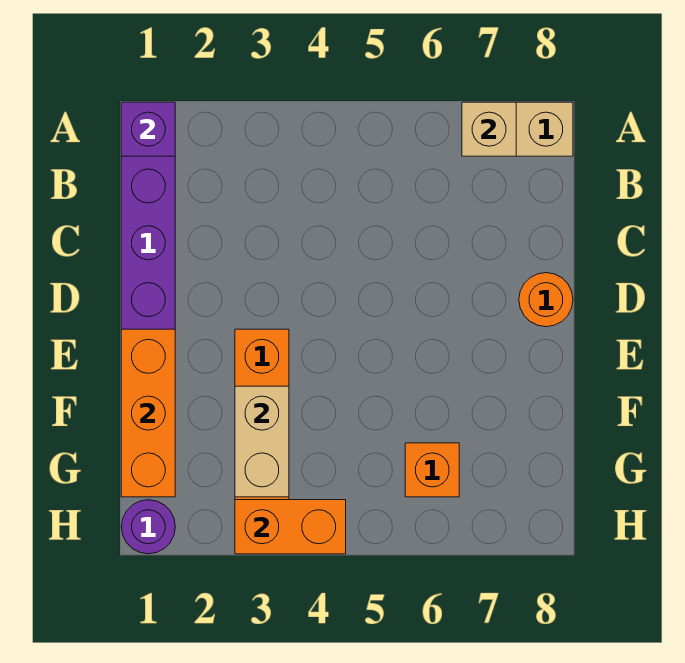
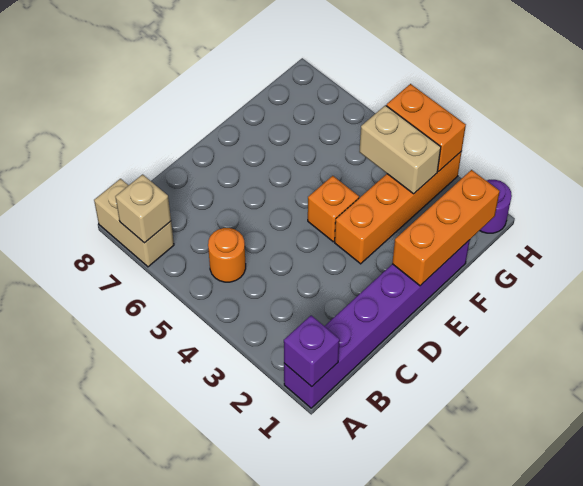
orange round brick D8 level 1 -> orange round brick B5 level 1
tan brick F3:G3 level 2 -> tan brick G3:G4 level 2
orange brick G6 level 1 -> orange brick E4 level 1

